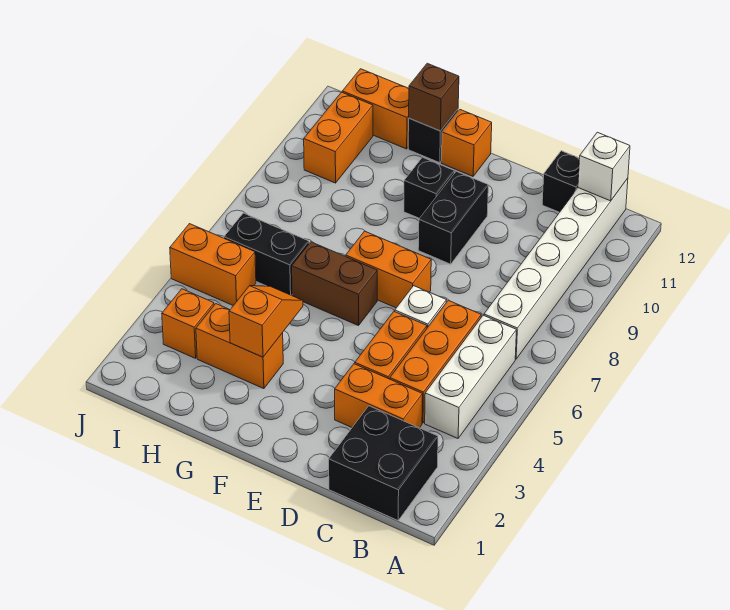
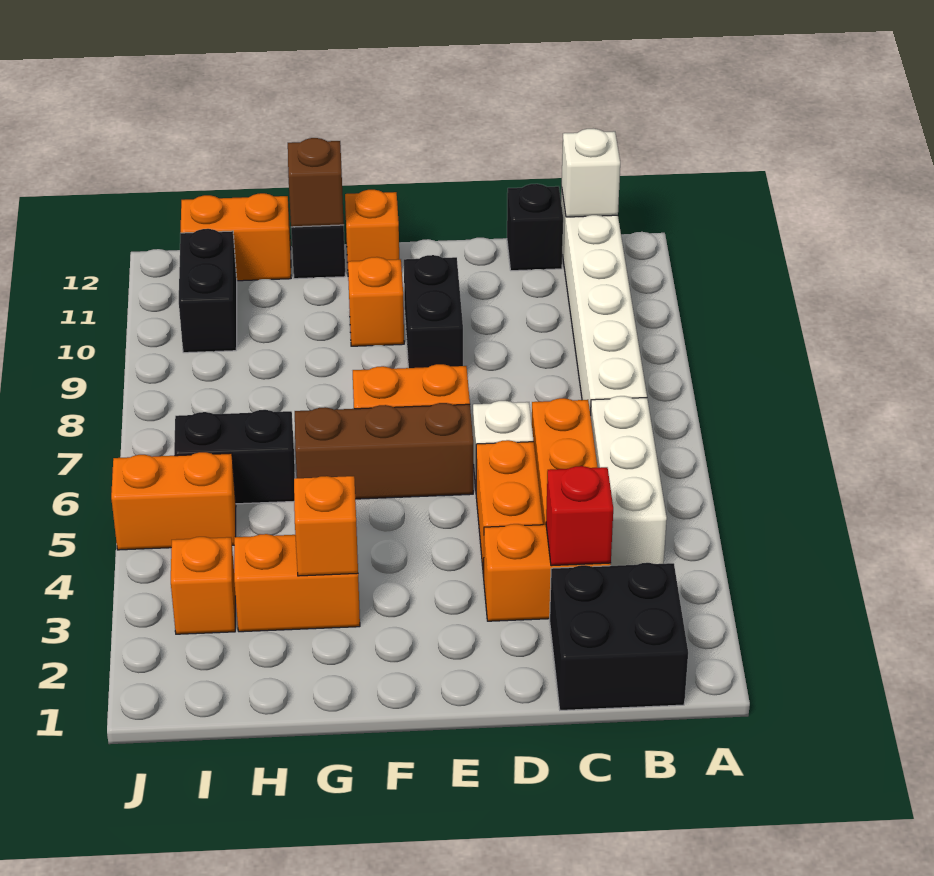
none -> red brick C3 level 2
brown brick F6:G6 level 1 -> brown brick E6:G6 level 1
black brick F10 level 1 -> orange brick F10 level 1
orange brick I10:I11 level 1 -> black brick I10:I11 level 1

